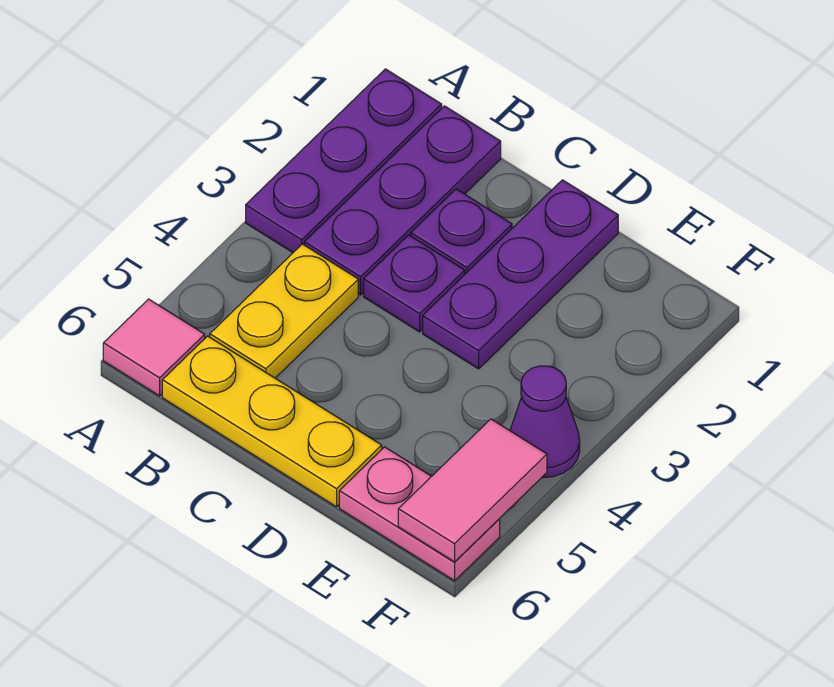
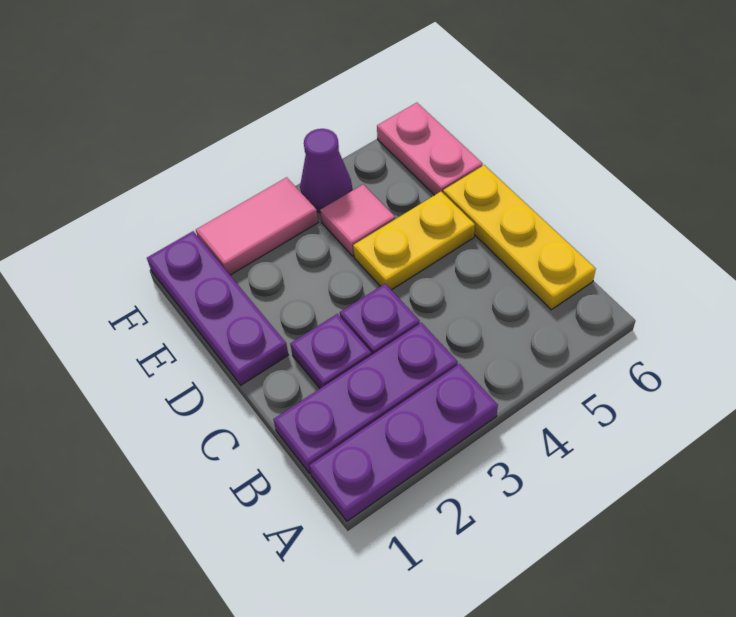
pink tile A6 level 1 -> pink tile E4 level 1
yellow plate B4:B5 level 1 -> yellow plate D4:D5 level 1
purple plate D1:D3 level 1 -> purple plate D1:F1 level 1
pink tile F5:F6 level 2 -> pink tile F2:F3 level 1

